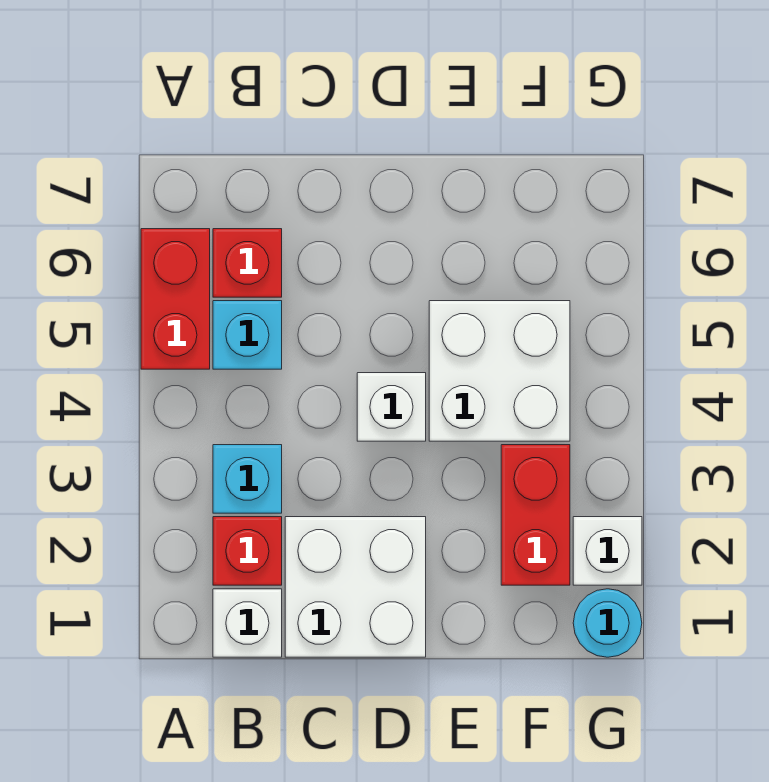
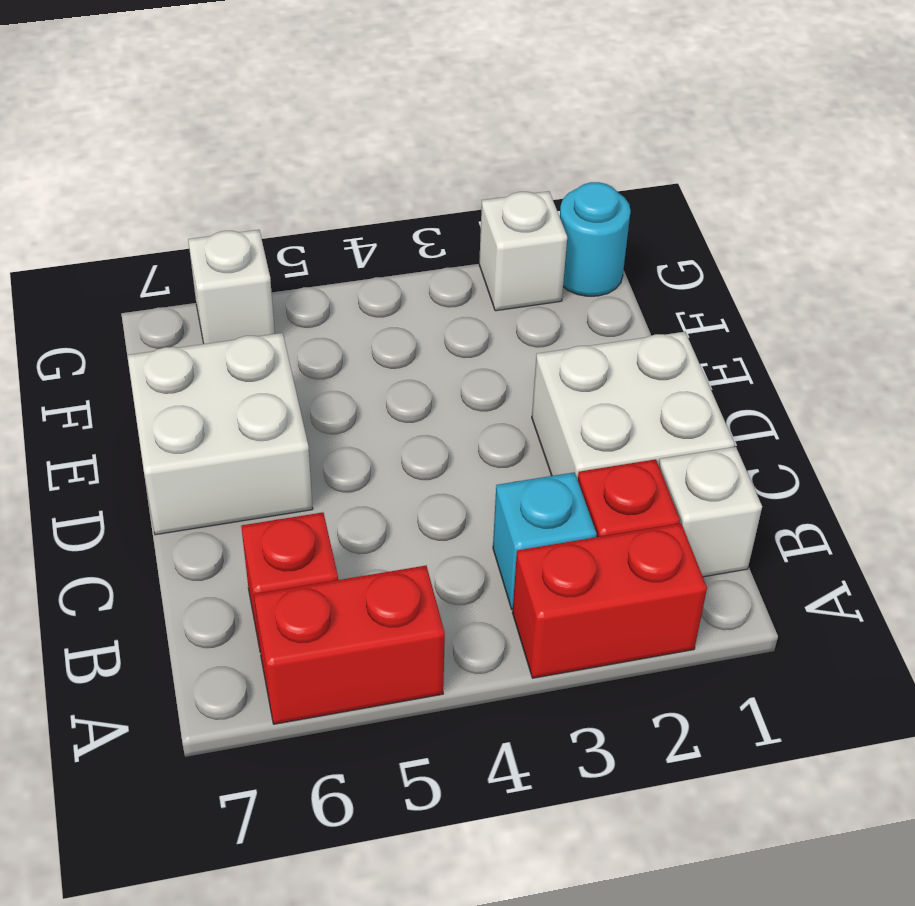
cyan brick B5 level 1 -> none
white brick D4 level 1 -> white brick G6 level 1
white brick E4:F5 level 1 -> white brick D6:E7 level 1
red brick F2:F3 level 1 -> red brick A2:A3 level 1

